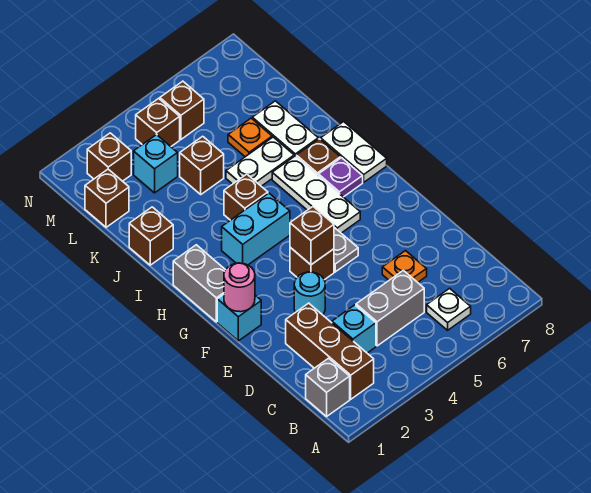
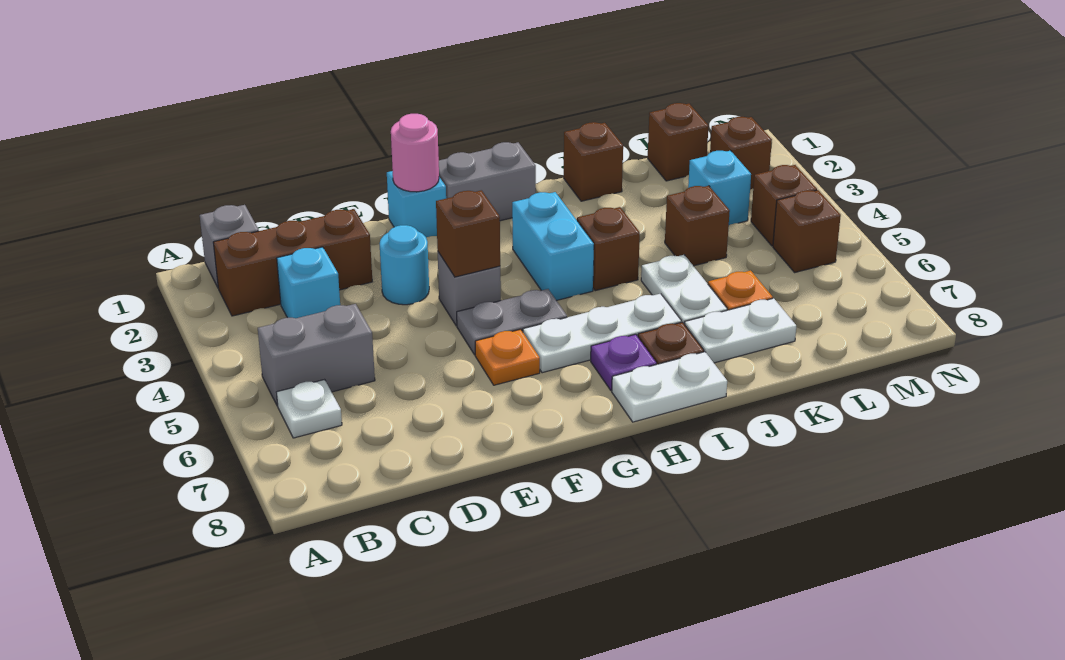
grey brick C4:C5 level 1 -> grey brick B5:C5 level 1
orange plate D6 level 1 -> orange plate F6 level 1
brown brick F4 level 1 -> grey brick F4 level 1

